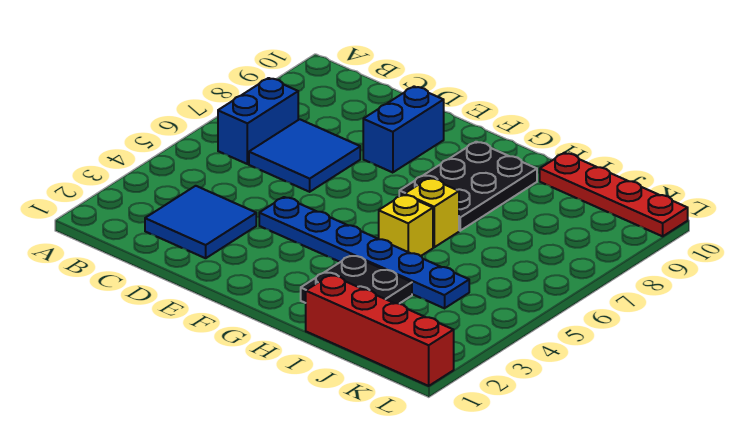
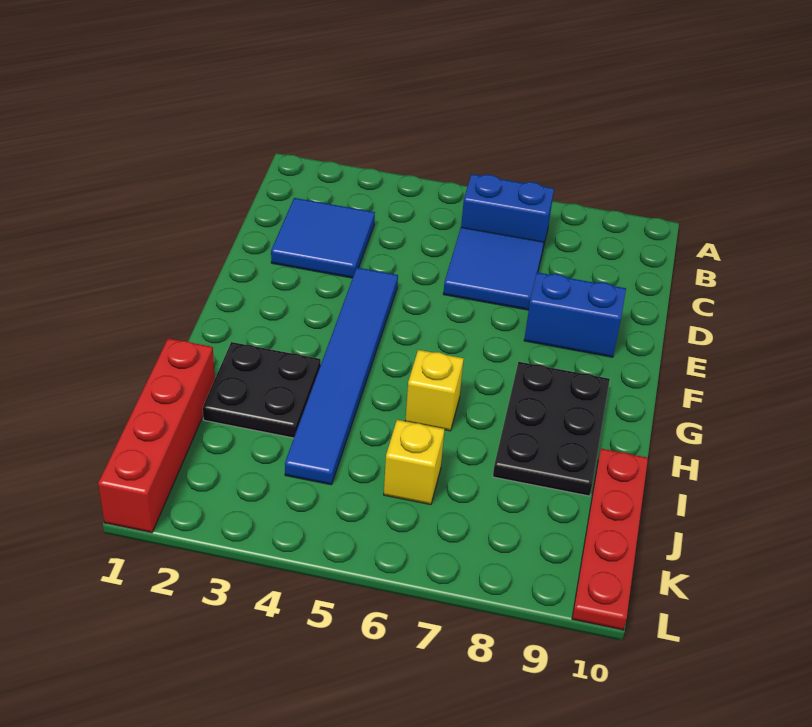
blue plate E4:J4 level 1 -> blue tile E4:J4 level 1
black plate G7:H9 level 1 -> black plate G8:I9 level 1
yellow brick H5 level 1 -> yellow brick J6 level 1

